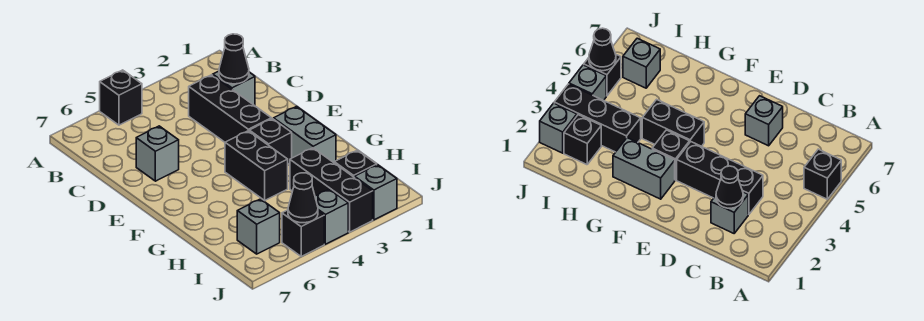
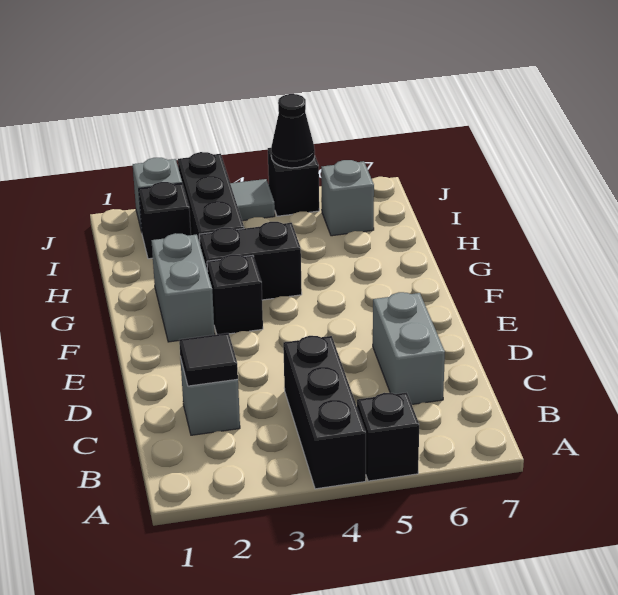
black cone C2 level 2 -> black tile C2 level 2
black brick C3:E3 level 1 -> black brick A4:C4 level 1
grey brick D6 level 1 -> grey brick C6:D6 level 1
black brick F4:G4 level 1 -> black brick G3:G4 level 1
grey brick J4 level 1 -> grey tile J4 level 1

